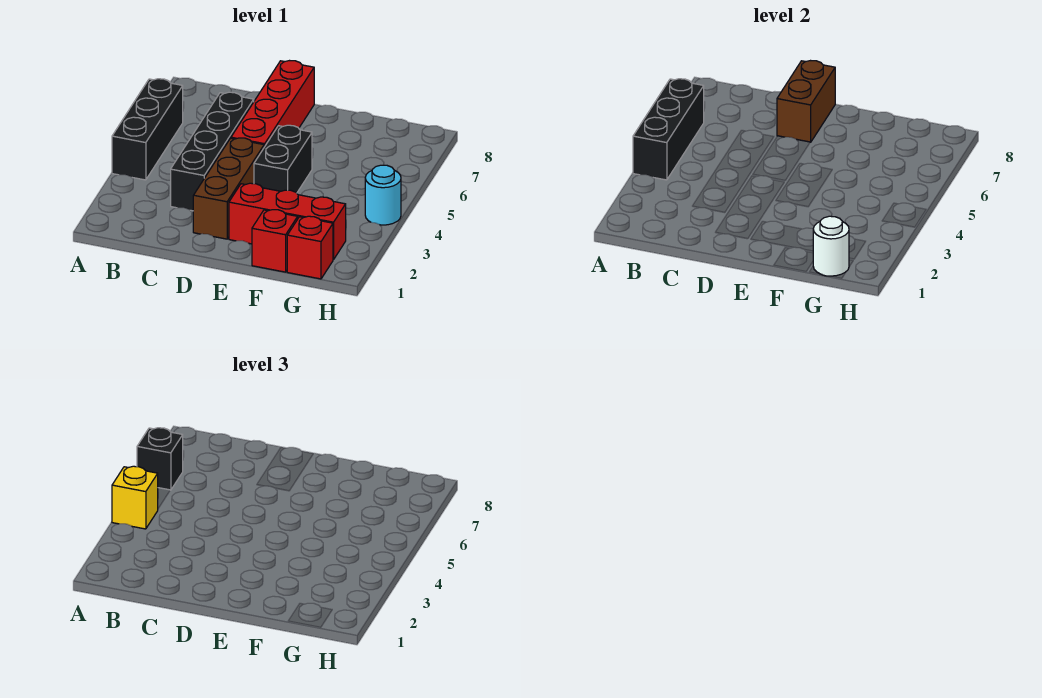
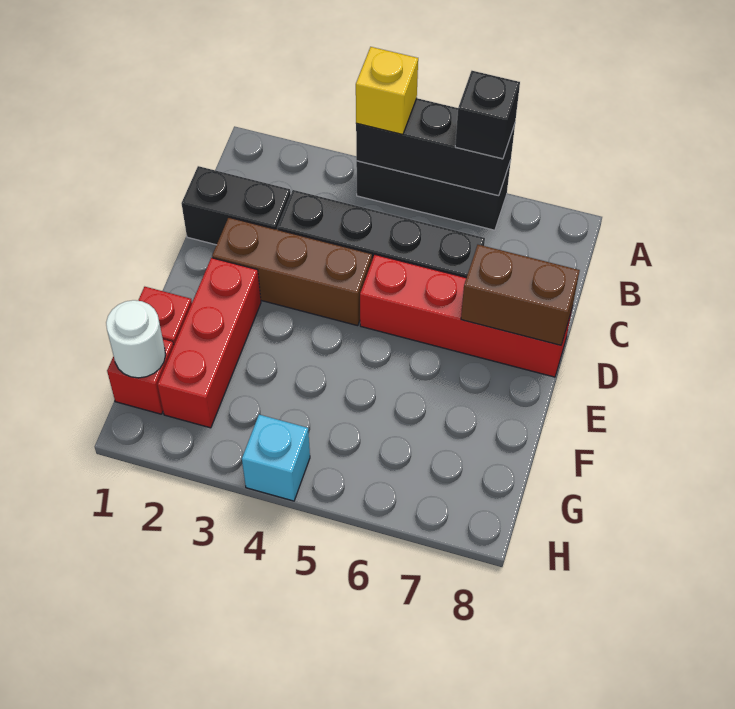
black brick E4:E5 level 1 -> black brick C1:C2 level 1
cyan round brick H4 level 1 -> cyan brick H4 level 1

